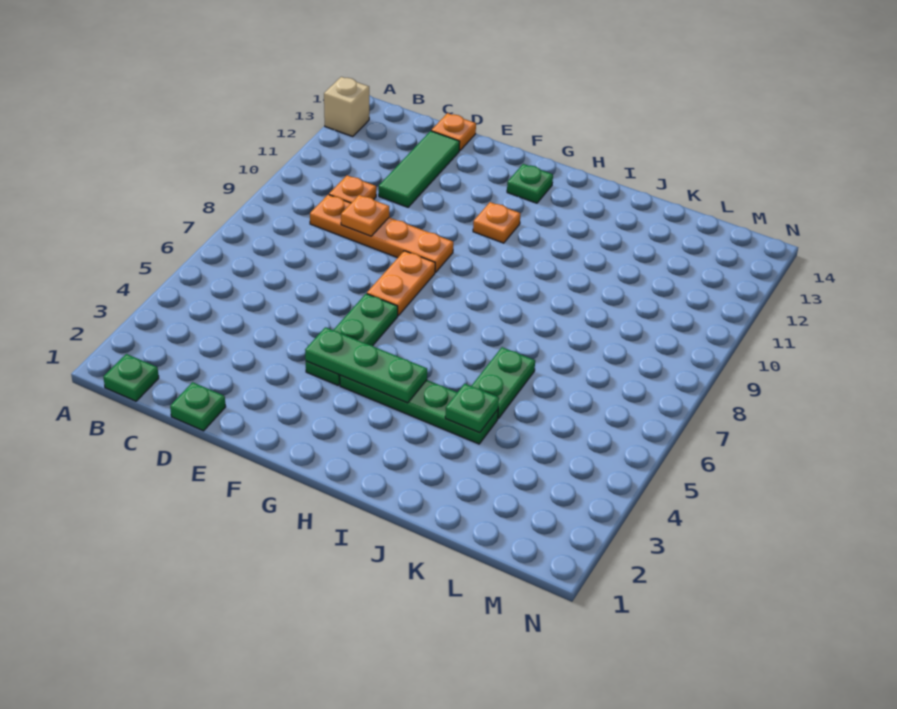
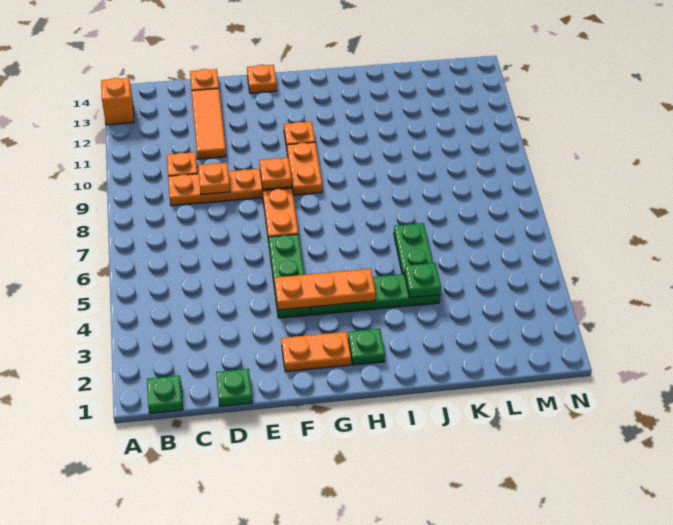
tan brick A13 level 1 -> orange brick A13 level 1
green tile D11:D13 level 1 -> orange tile D11:D13 level 1
none -> orange plate F2:G2 level 1
green plate F4:H4 level 2 -> orange plate F4:H4 level 2
none -> orange plate F9 level 2
none -> orange plate F14 level 1
none -> orange plate G9:G10 level 1
green plate G13 level 1 -> green plate H2 level 1

